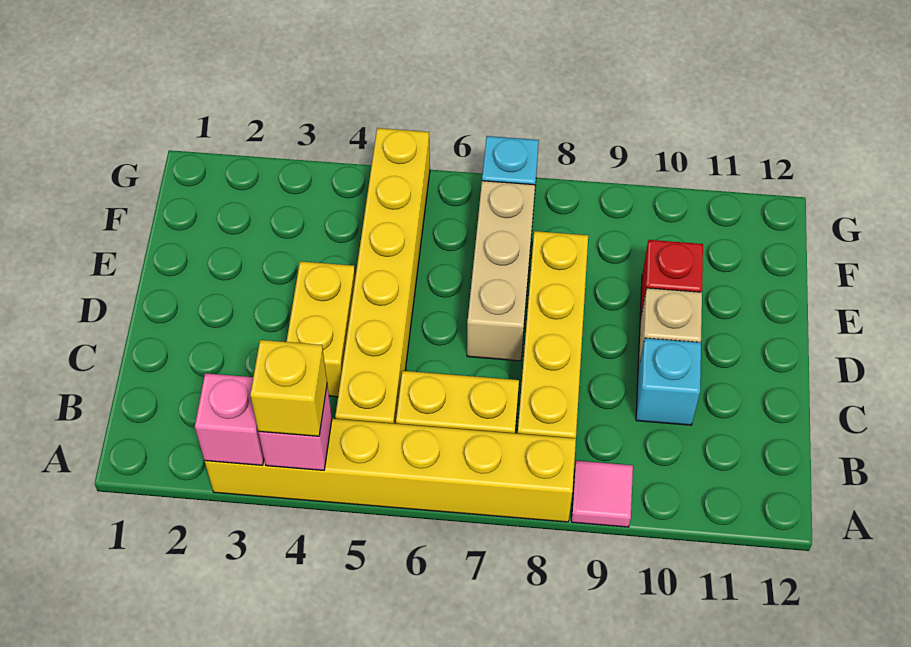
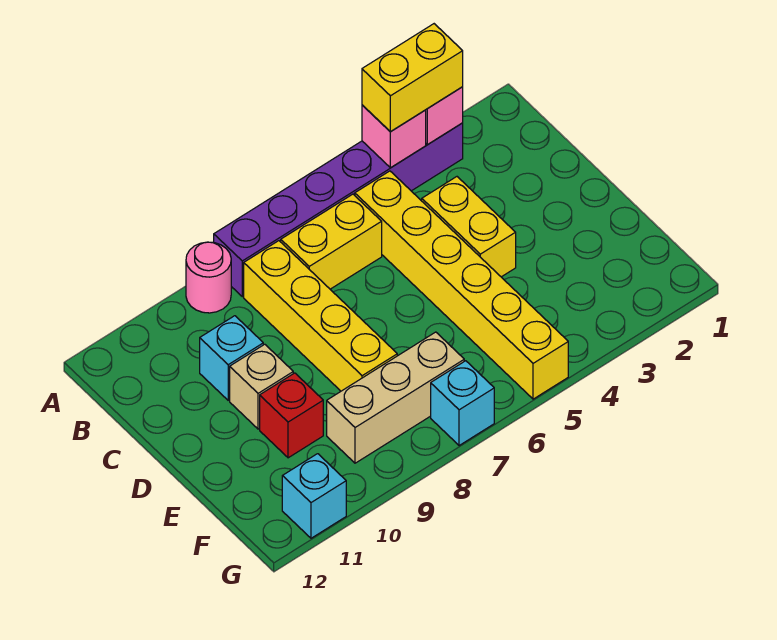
yellow brick A3:A8 level 1 -> purple brick A3:A8 level 1
yellow brick A4 level 3 -> yellow brick A3:A4 level 3
pink tile A9 level 1 -> pink round brick A9 level 1
tan brick D7:F7 level 1 -> tan brick F7:F9 level 1
none -> cyan brick G11 level 1

